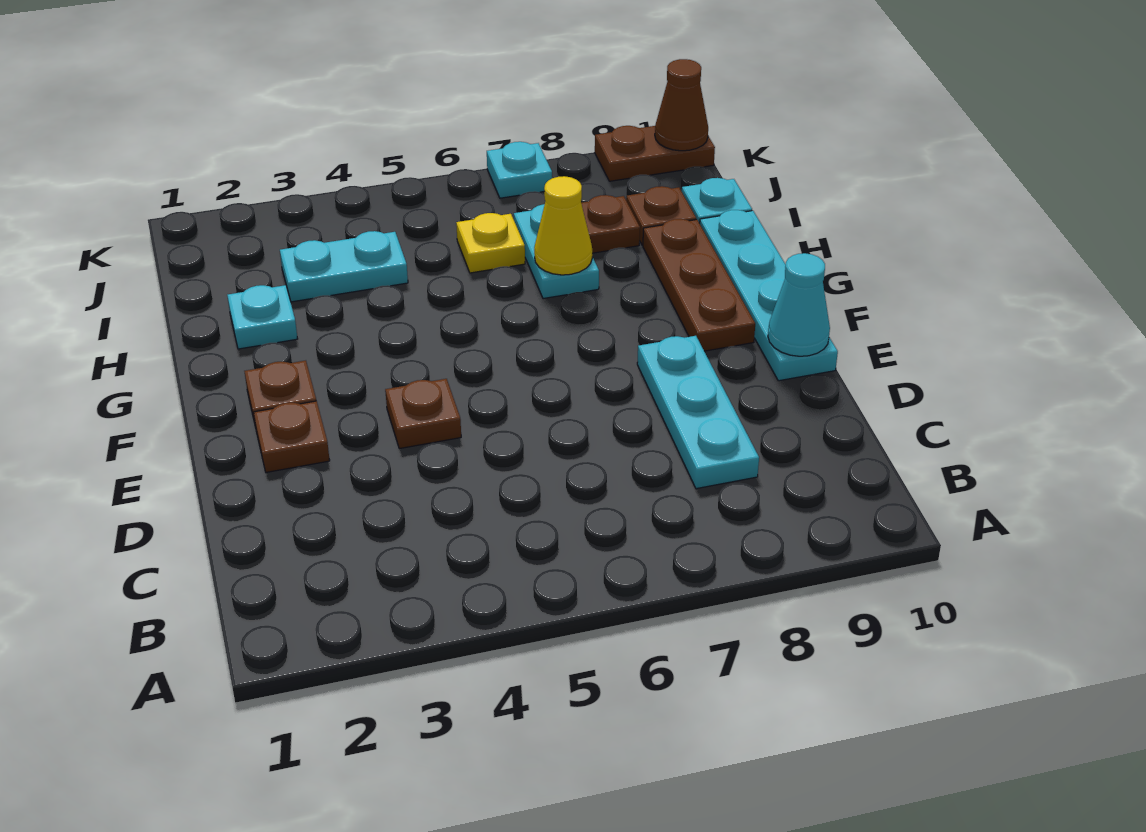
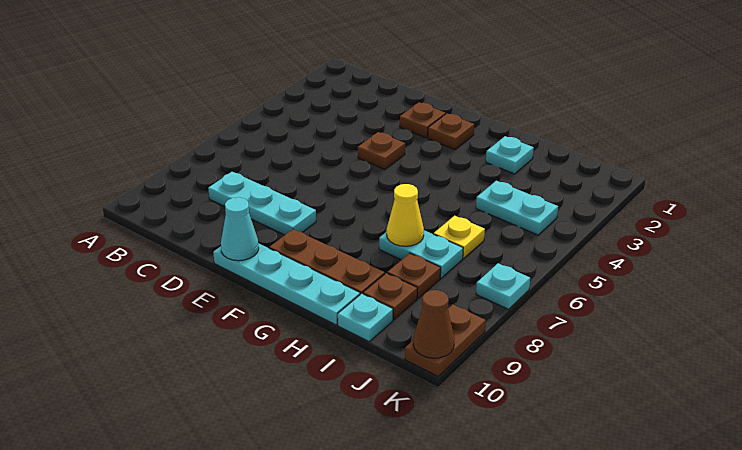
cyan plate I3:I4 level 1 -> cyan plate I4:J4 level 1

